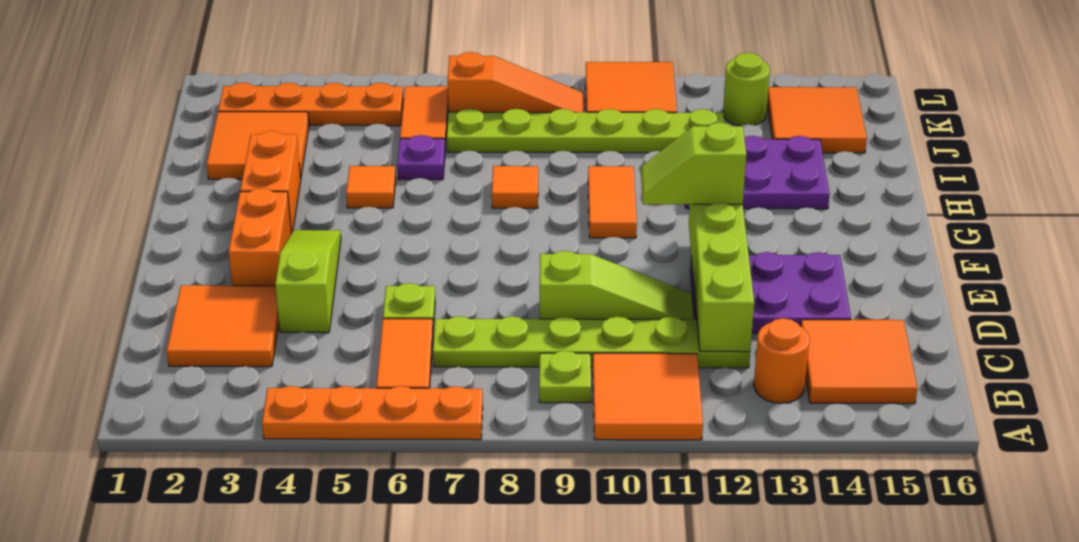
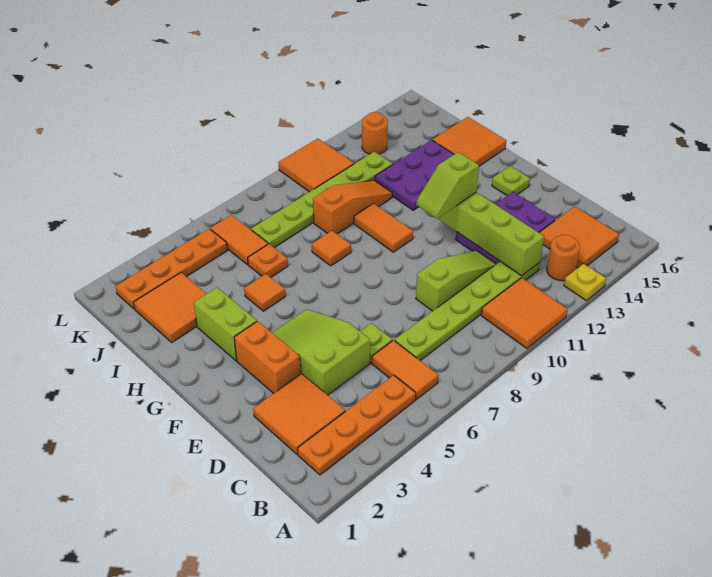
orange plate A4:A7 level 1 -> orange plate B2:B5 level 1
none -> yellow plate A13 level 1
lime plate B9 level 1 -> lime plate F15 level 1
lime slope D4:F4 level 1 top D -> lime slope D4:F5 level 1 top D
orange brick G3:H3 level 1 -> lime brick G3:H3 level 1
purple plate I6 level 1 -> orange plate I6 level 1
orange tile J14:K15 level 1 -> orange tile H15:I16 level 1
orange slope K7:K9 level 1 top 7 -> orange slope I9:I11 level 1 top 9
lime round brick K13 level 1 -> orange round brick K13 level 1

